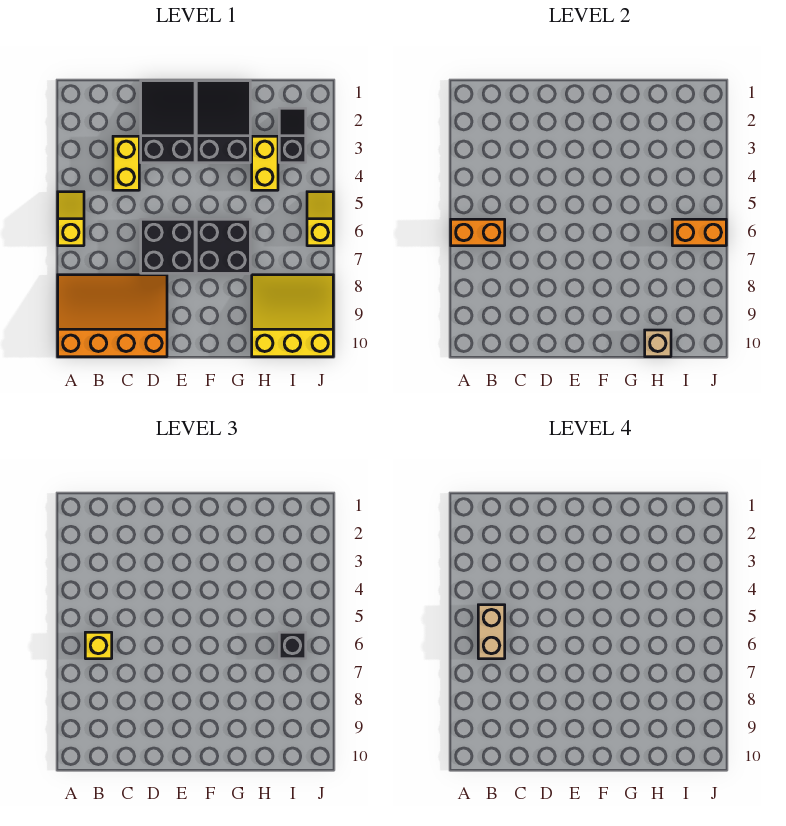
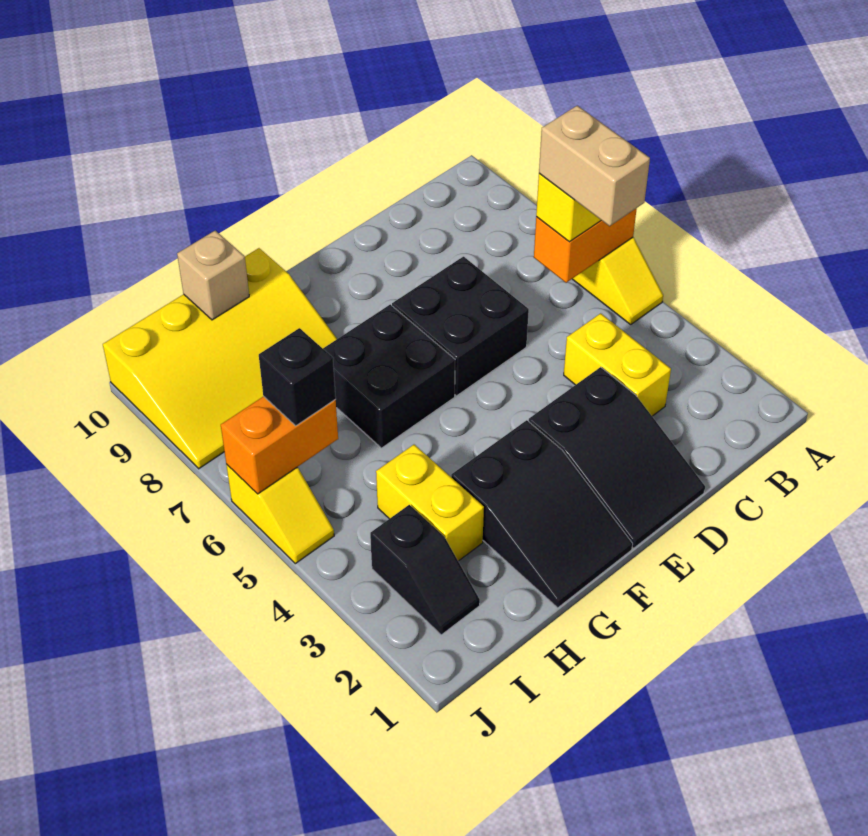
orange slope A8:D10 level 1 top 10 -> none
yellow slope H8:J10 level 1 top 10 -> yellow slope G8:J10 level 1 top 10

